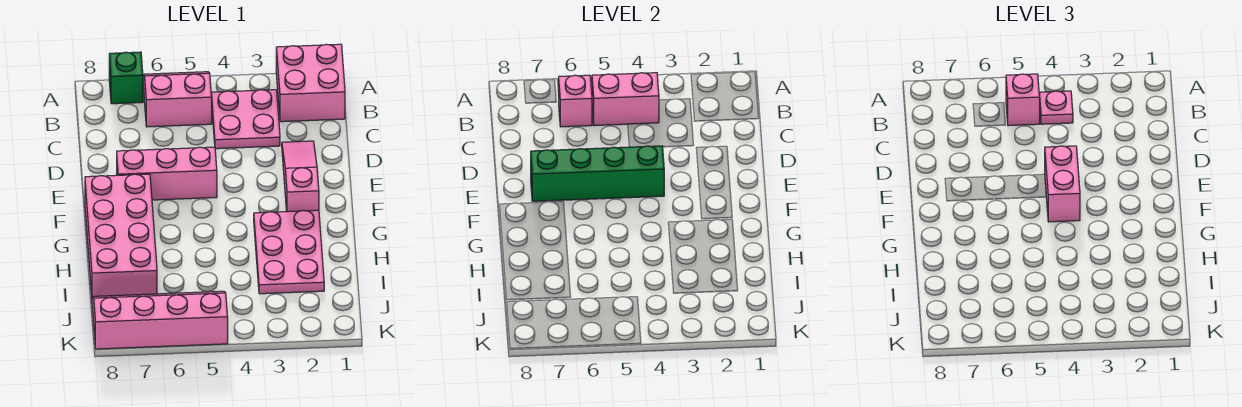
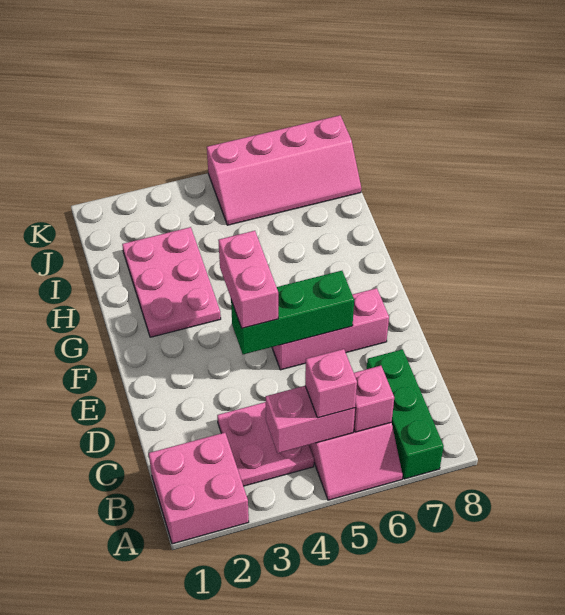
green brick A7 level 1 -> green brick A7:C7 level 1
pink plate B4 level 3 -> none
pink slope D2:F2 level 1 top F -> none
green brick E4:E7 level 2 -> green brick E4:E6 level 2
pink brick F7:I8 level 1 -> none

